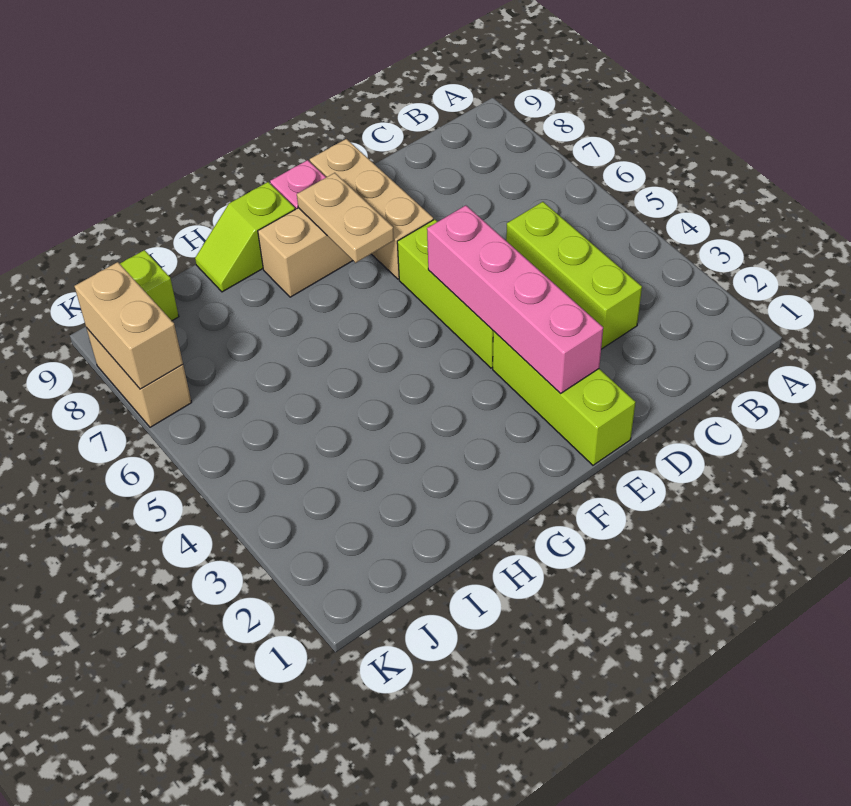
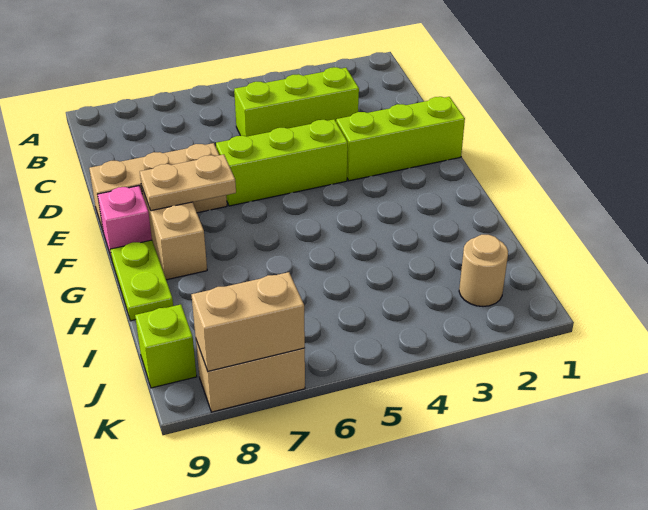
pink brick E2:E5 level 2 -> none
lime slope G9:H9 level 1 top G -> lime plate G9:H9 level 1
none -> tan round brick J2 level 1

